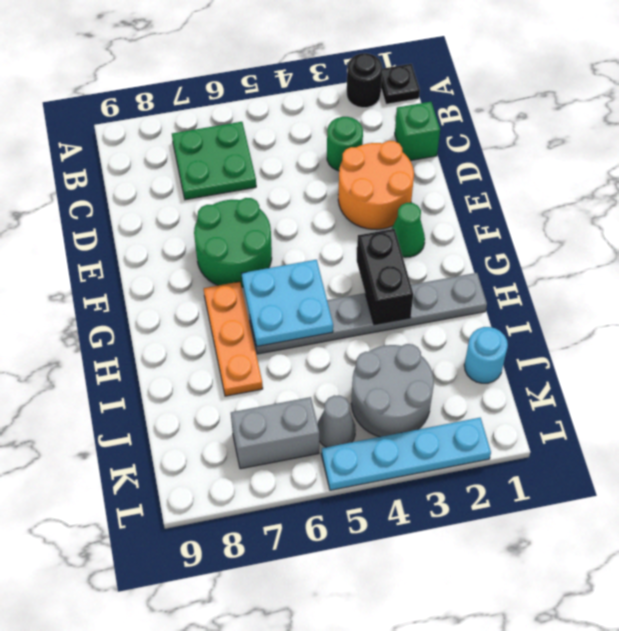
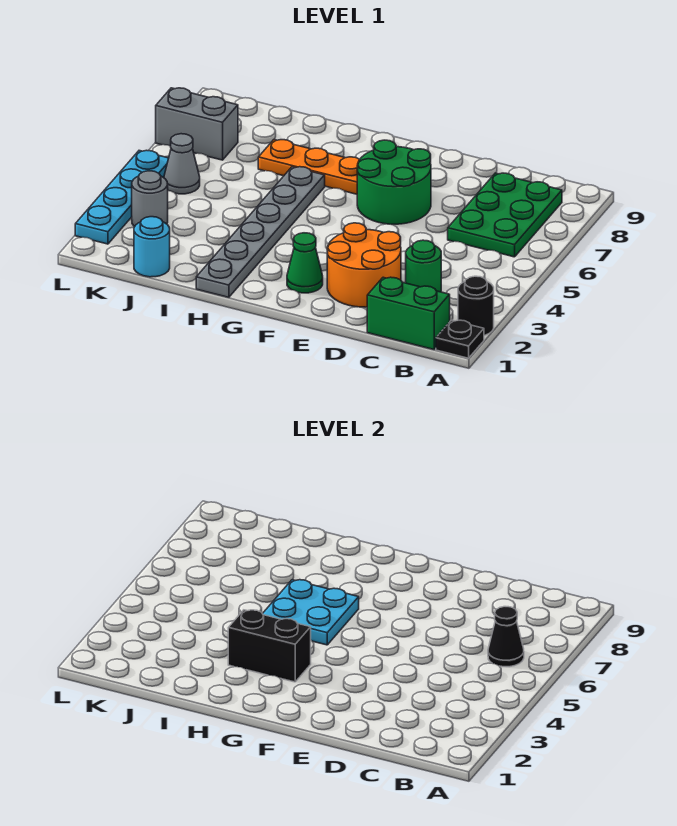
green plate B6:C7 level 1 -> green plate B6:C8 level 1
none -> black cone B6 level 2
green brick C1 level 1 -> green brick B1:C1 level 1
grey round brick J3:K4 level 1 -> grey round brick K3 level 1
grey brick K6:K7 level 1 -> grey brick K7:L7 level 1

